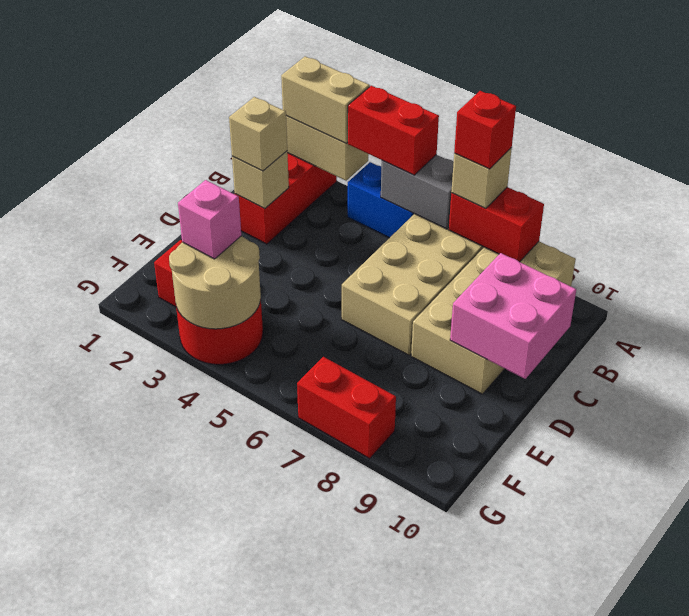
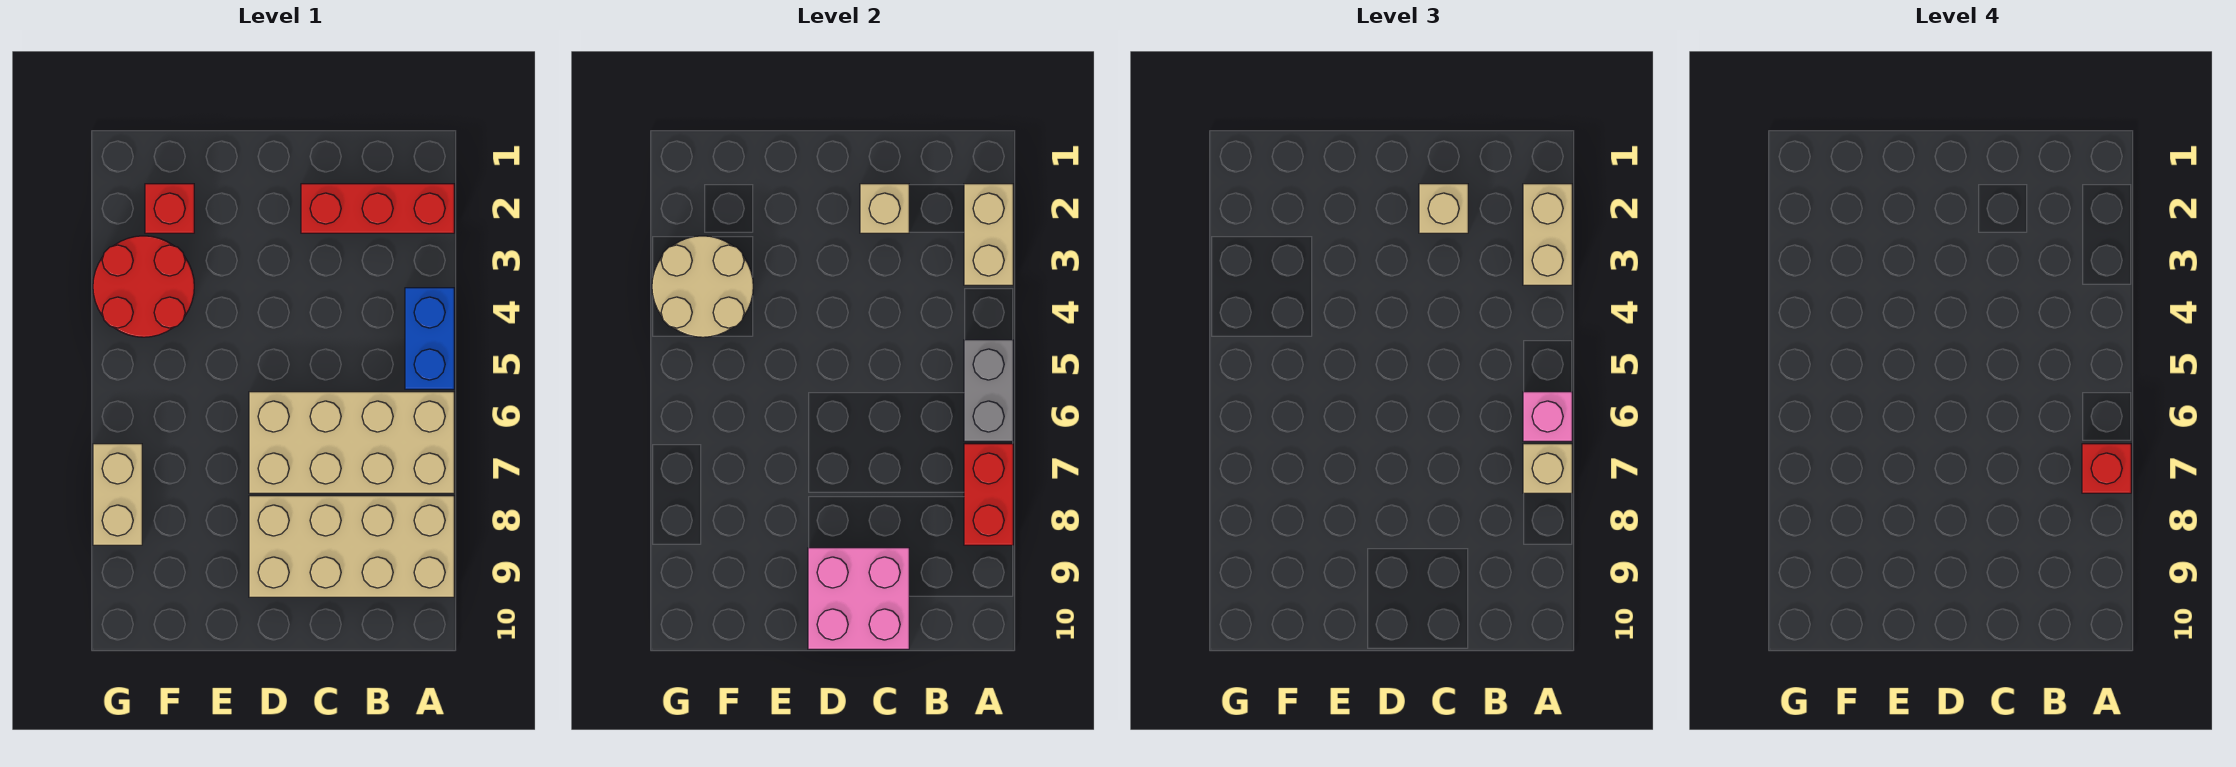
red brick A4:A5 level 3 -> none
pink brick F3 level 3 -> pink brick A6 level 3
red brick G7:G8 level 1 -> tan brick G7:G8 level 1

